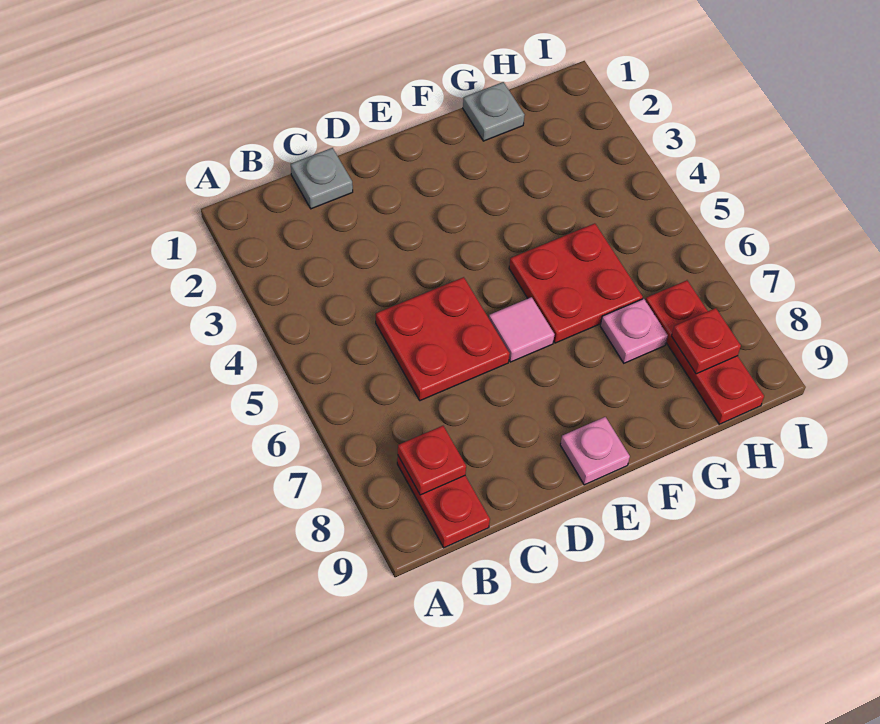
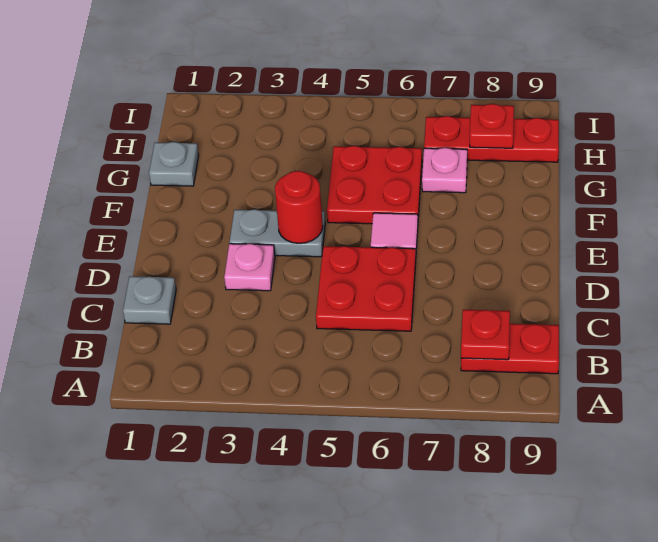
none -> grey plate E3:E4 level 1
none -> red round brick E4 level 2
pink plate E9 level 1 -> pink plate D3 level 1

